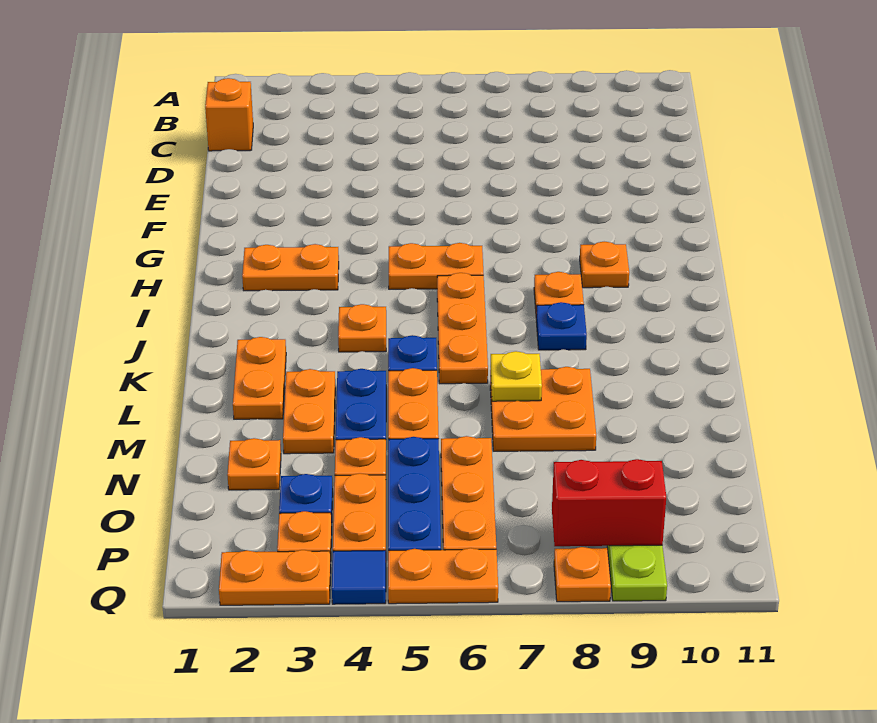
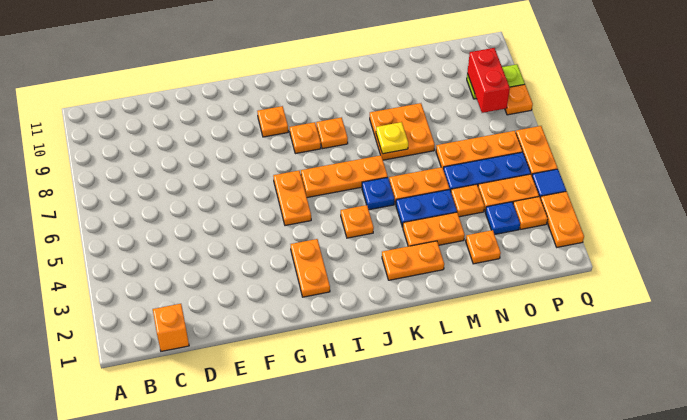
blue plate J8 level 1 -> orange plate J8 level 1

